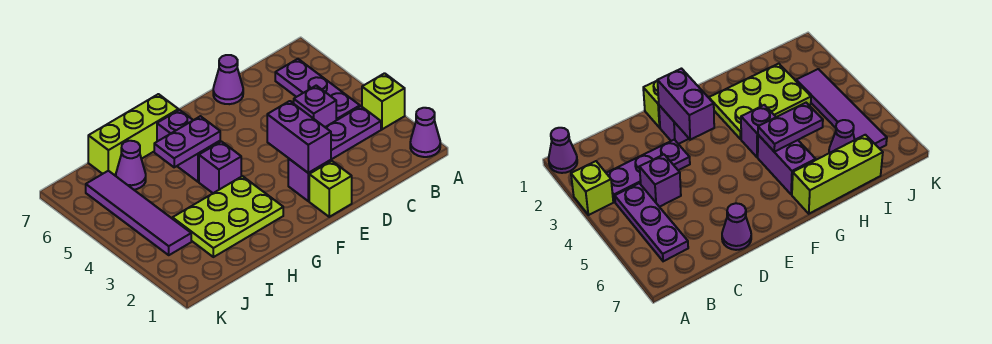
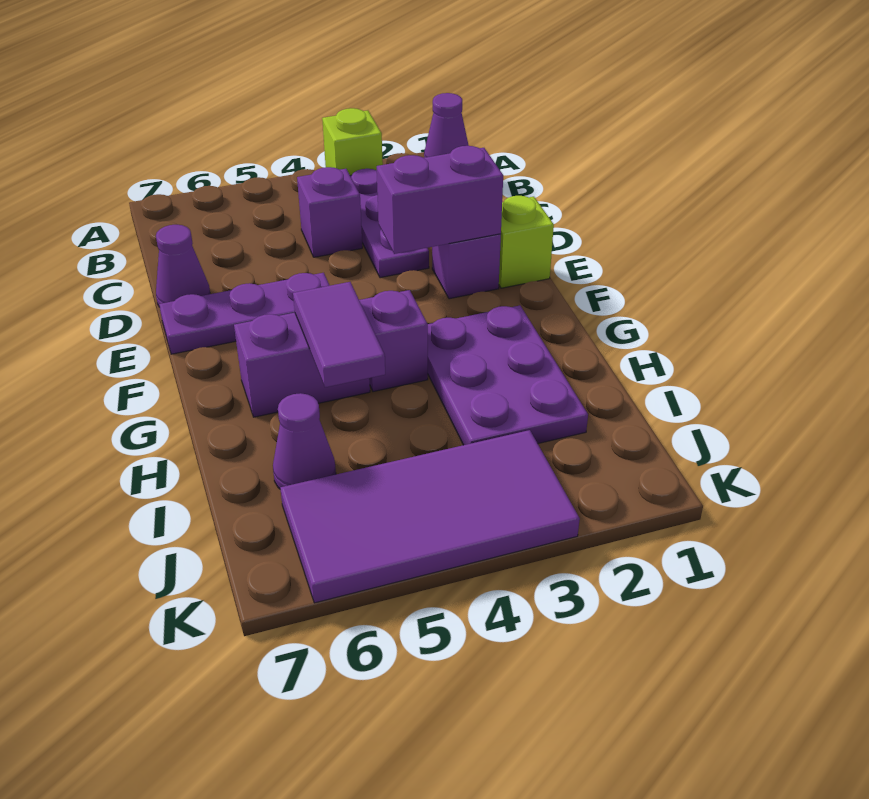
purple plate B4:B6 level 1 -> purple plate E5:E7 level 1
lime plate G2:I3 level 1 -> purple plate G2:I3 level 1
purple plate G5:H5 level 2 -> purple tile G5:H5 level 2
lime brick G7:I7 level 1 -> none
purple tile J3:J6 level 1 -> purple tile J3:K6 level 1

